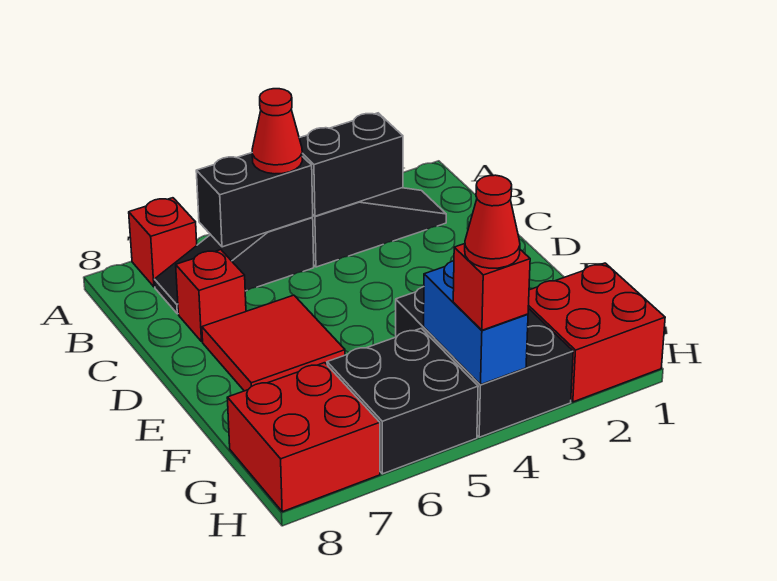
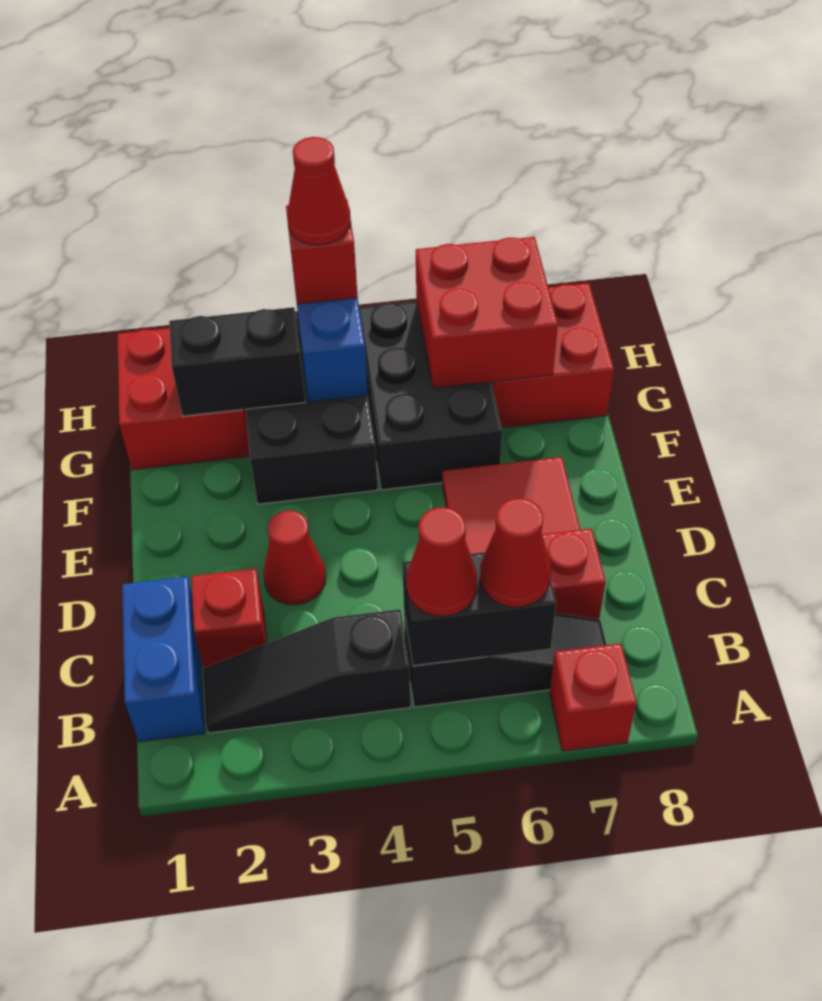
none -> blue brick B1:C1 level 1
black brick B3:B4 level 2 -> black brick G2:G3 level 2
none -> red cone B6 level 3
none -> red brick C2 level 1
none -> red cone D3 level 1
black brick G5:H6 level 1 -> black brick F5:H6 level 1
none -> red brick G6:H7 level 2

